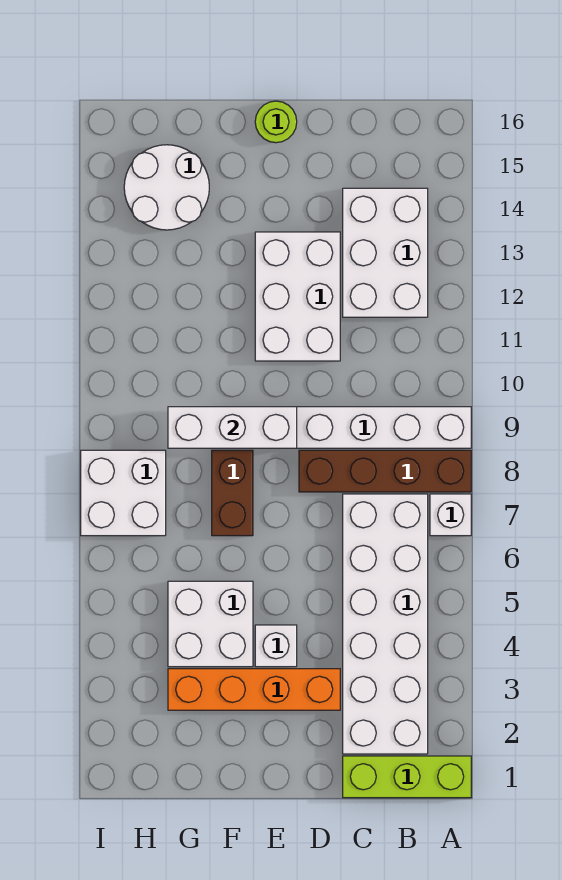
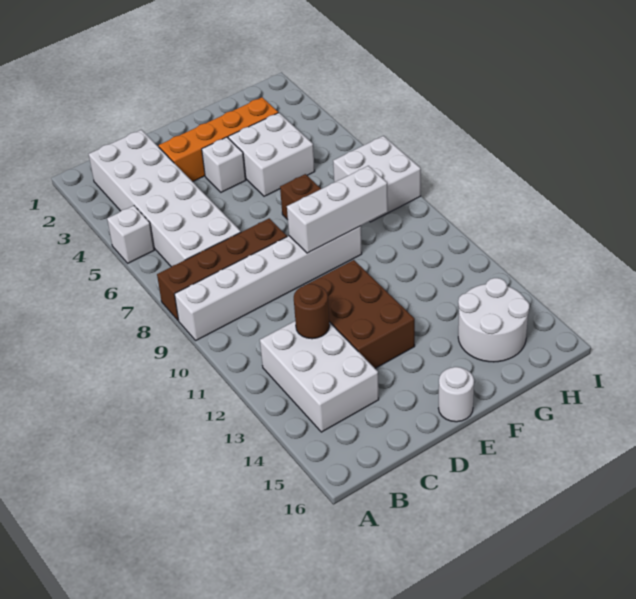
lime brick A1:C1 level 1 -> none
white brick A7 level 1 -> white brick A5 level 1
none -> brown round brick C12 level 2
white brick D11:E13 level 1 -> brown brick D11:E13 level 1
lime round brick E16 level 1 -> white round brick E16 level 1

